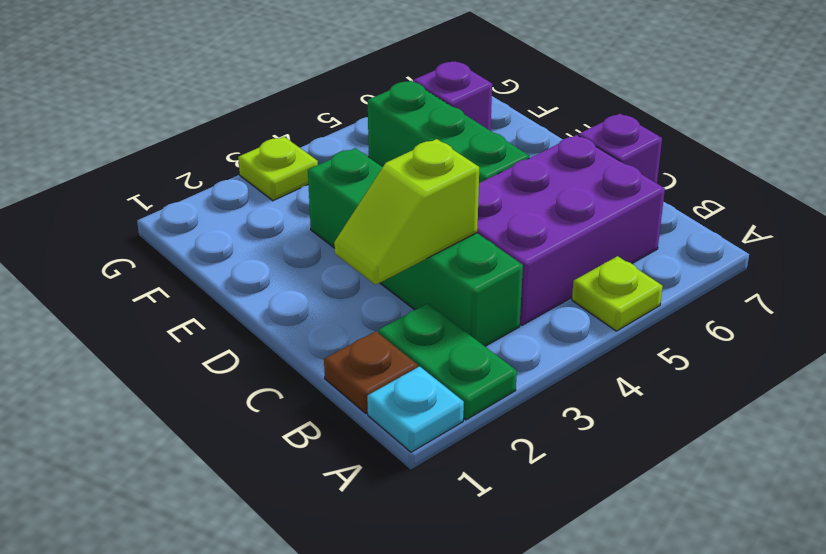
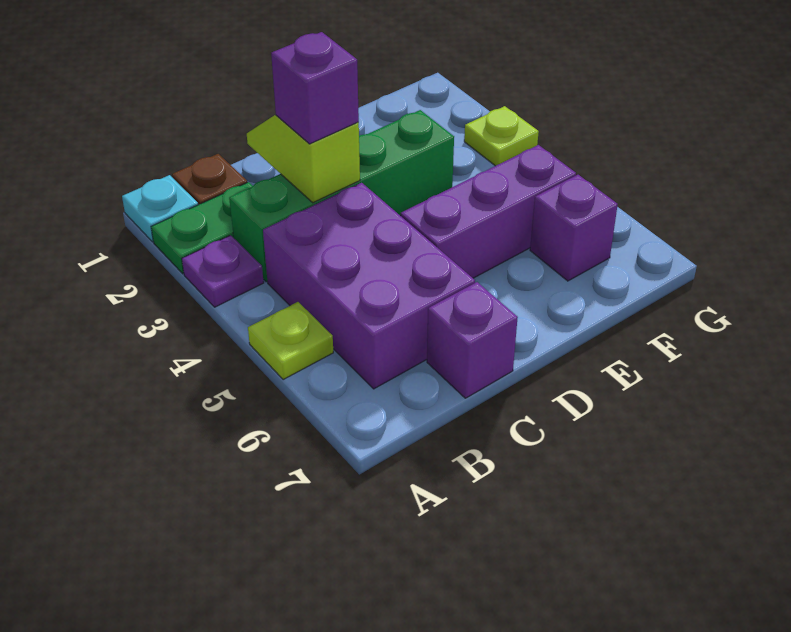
none -> purple plate A3 level 1
none -> purple brick C3 level 3
green brick D5:F5 level 1 -> purple brick D5:F5 level 1

